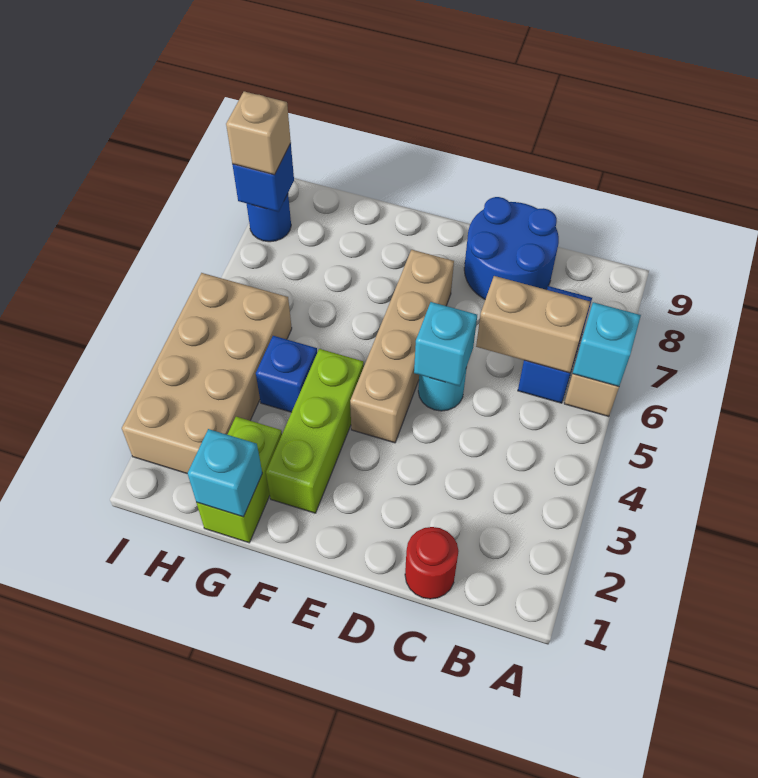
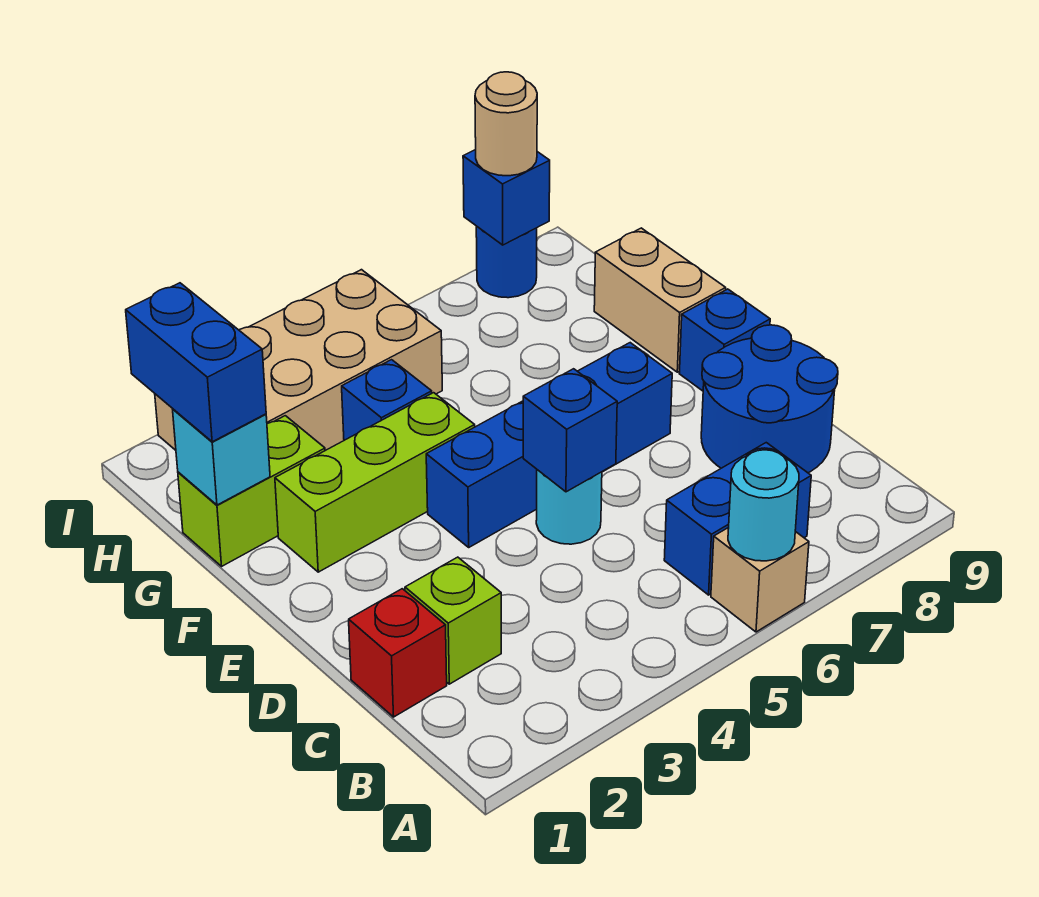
cyan brick A6 level 2 -> cyan round brick A6 level 2
tan brick B6:C6 level 2 -> tan brick F9:G9 level 1
red round brick C1 level 1 -> red brick C1 level 1
none -> lime brick C2 level 1
cyan brick D5 level 2 -> blue brick D5 level 2
tan brick E4:E7 level 1 -> blue brick E4:E7 level 1
none -> blue brick E9 level 1
none -> blue brick G1:H1 level 3
tan brick I8 level 3 -> tan round brick I8 level 3

